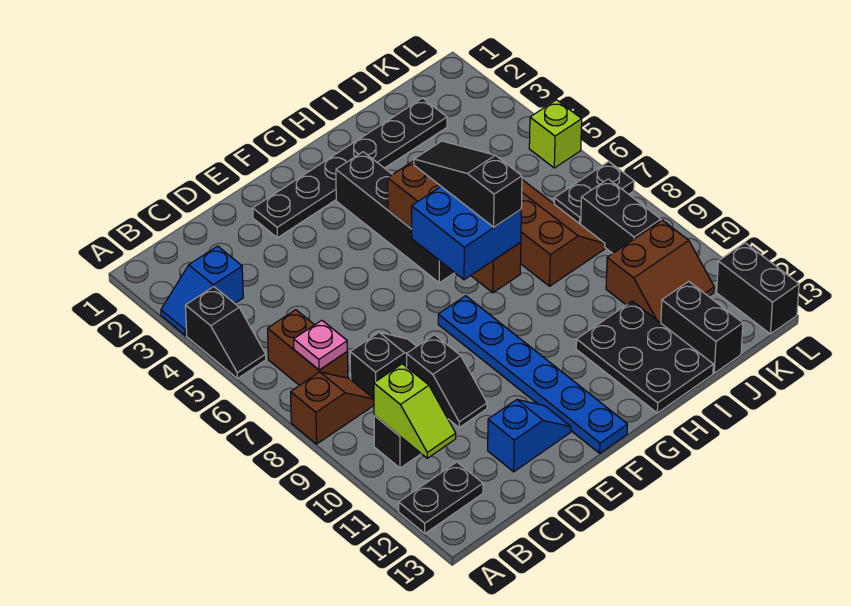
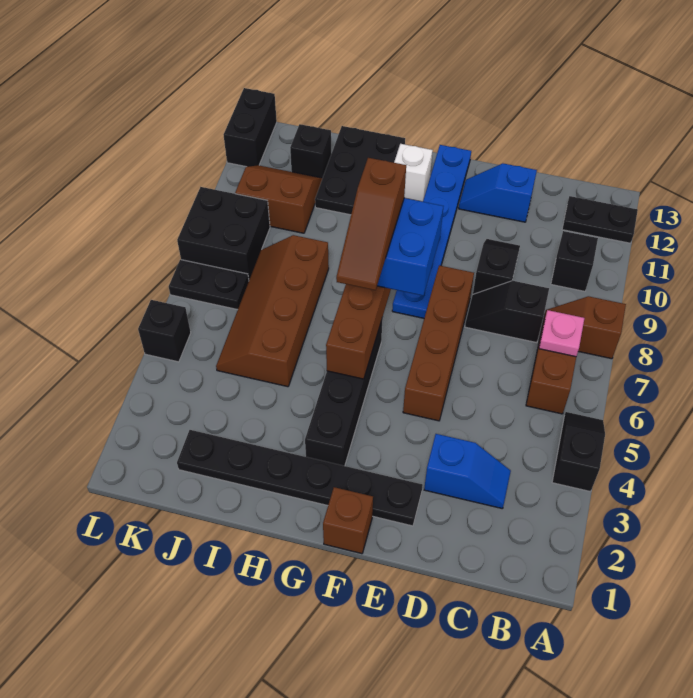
blue slope A3:B3 level 1 top B -> blue slope C3:D3 level 1 top D
lime slope B10:B11 level 2 top 10 -> none
none -> brown brick E5:E8 level 1
none -> brown brick F1 level 1
black slope G6:G8 level 4 top 8 -> brown slope G6:G8 level 4 top 8
none -> white brick G12 level 1
black brick J12:J13 level 1 -> black brick J12 level 1
black brick K8:K9 level 1 -> black brick K8:L9 level 1
lime brick L5 level 1 -> black brick L5 level 1

